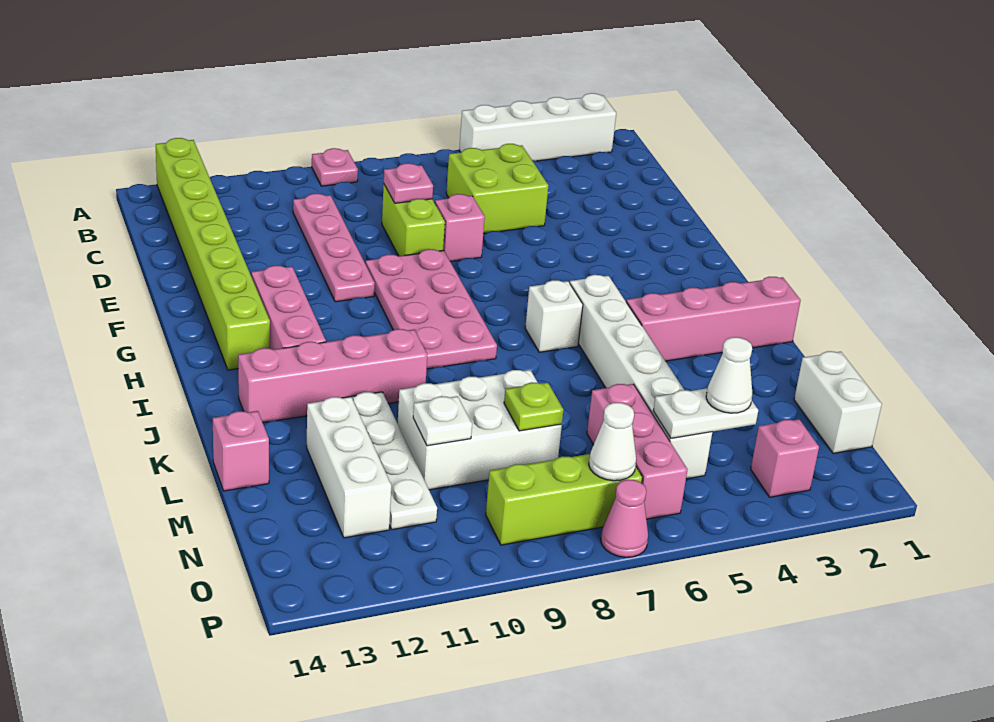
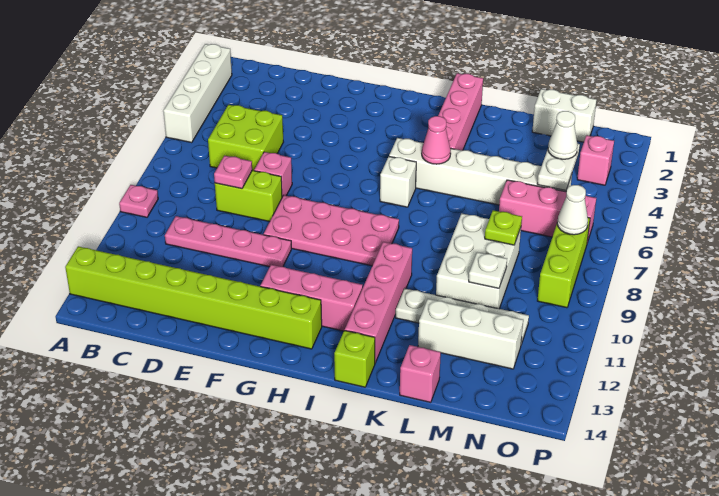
none -> lime brick J14 level 1
pink cone P7 level 1 -> pink cone J5 level 2

